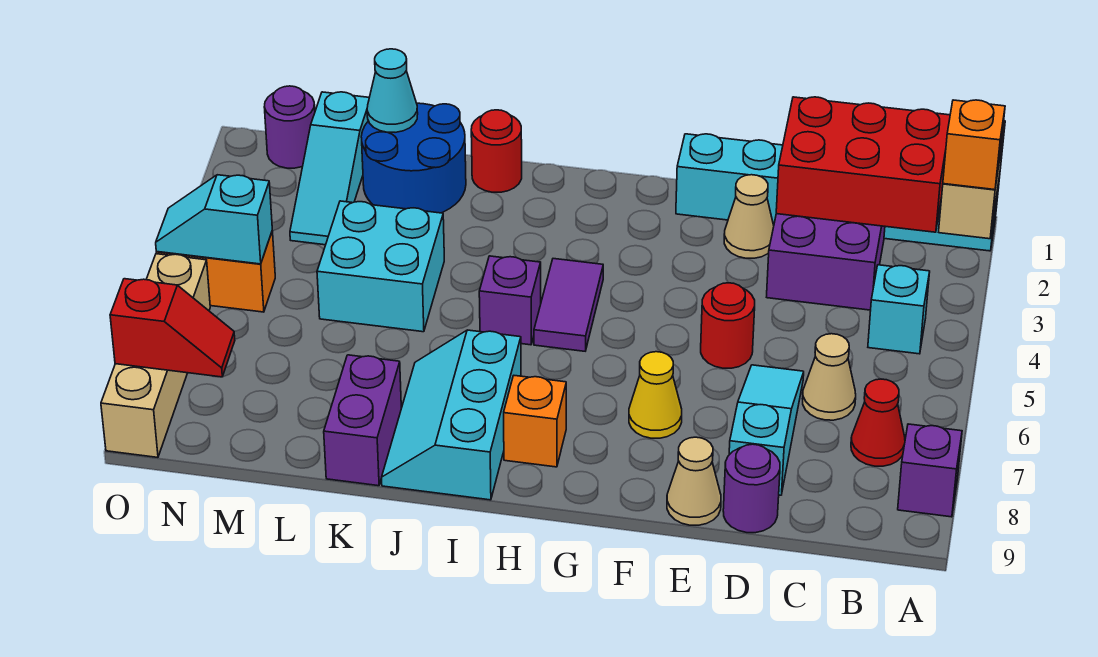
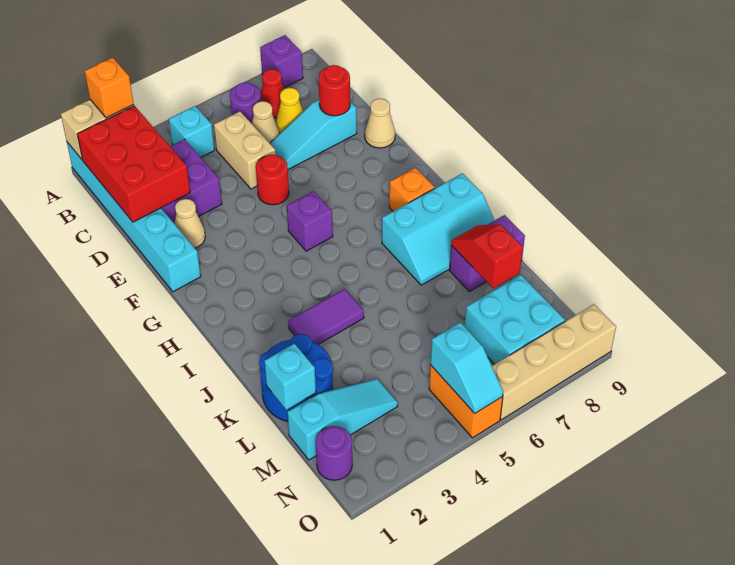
none -> tan brick C5:D5 level 1
purple round brick D9 level 1 -> purple round brick B6 level 1
yellow cone F7 level 1 -> yellow cone C7 level 1
purple tile H4:H5 level 1 -> purple tile J3:J4 level 1
purple brick I5 level 1 -> purple brick G5 level 1
red round brick J1 level 1 -> red round brick D8 level 2
cyan brick K4:L5 level 1 -> cyan brick M7:N8 level 1
cyan cone L1 level 2 -> cyan brick L1 level 2
red slope N8:O8 level 2 top O -> red slope K8:L8 level 2 top L

